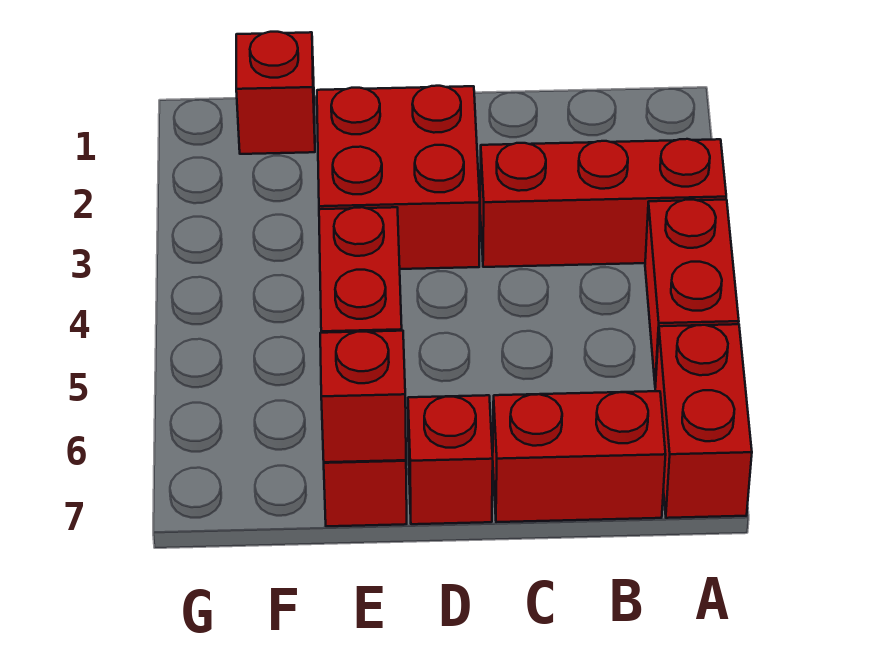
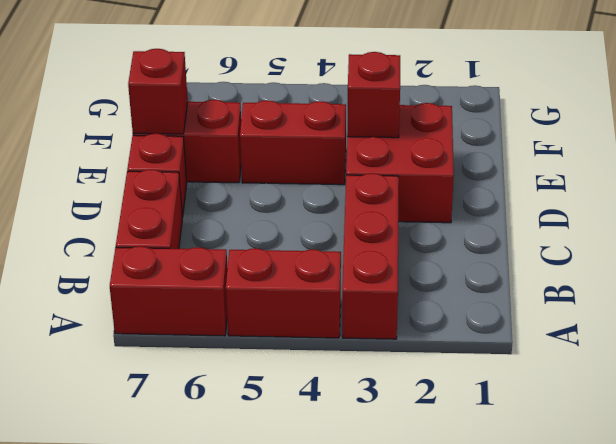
red brick F1 level 1 -> red brick E3 level 2

